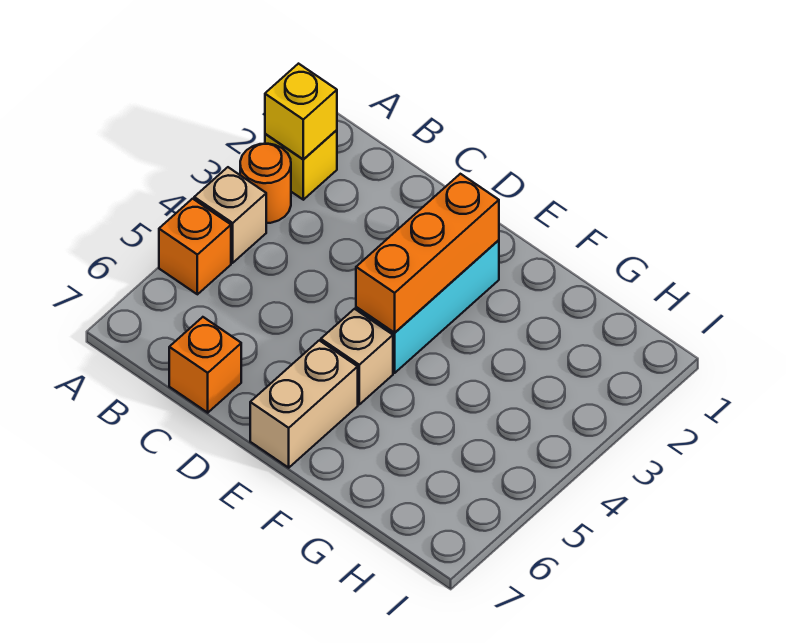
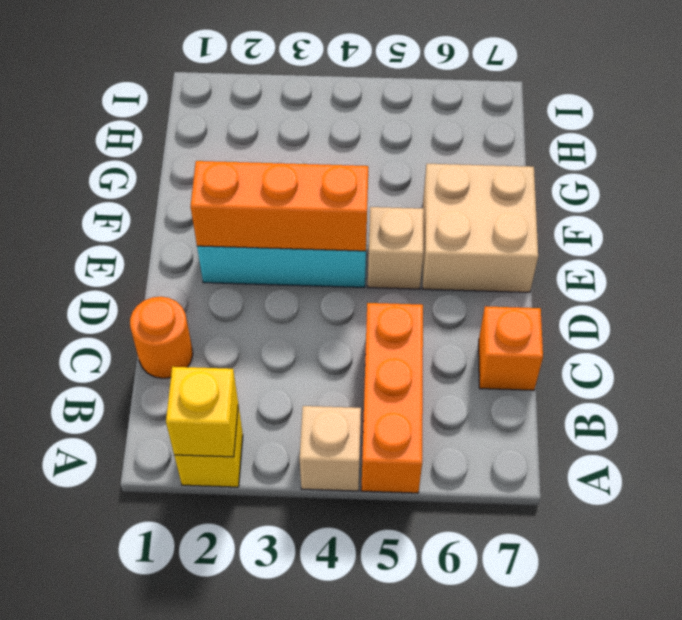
orange round brick A3 level 1 -> orange round brick C1 level 1
orange brick A5 level 1 -> orange brick A5:C5 level 1
tan brick E6:E7 level 1 -> tan brick E6:F7 level 1

